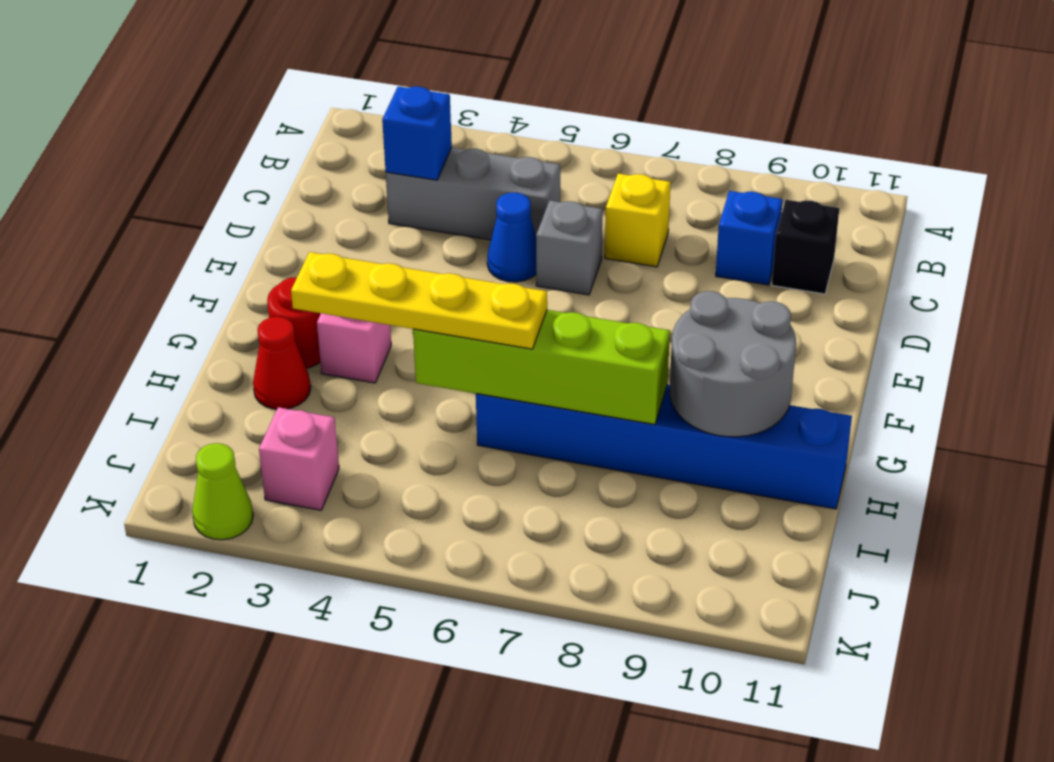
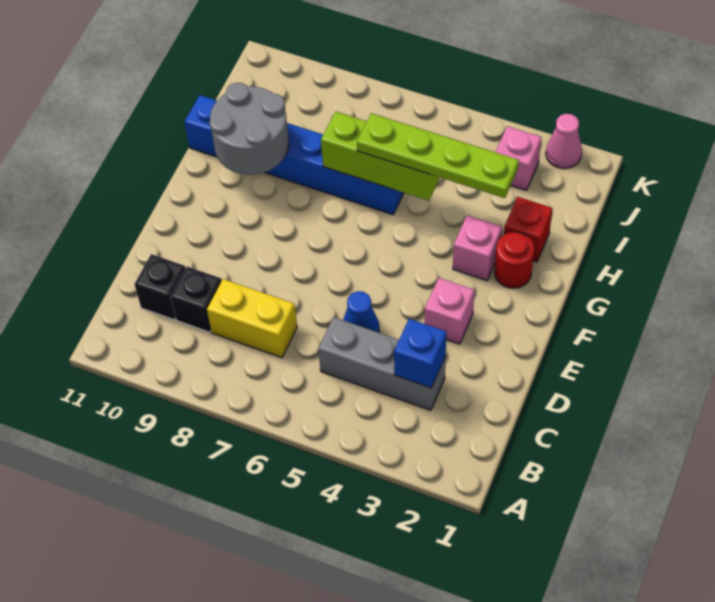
yellow brick C7 level 1 -> yellow brick C7:C8 level 1
blue brick C9 level 1 -> black brick C9 level 1
grey brick D6 level 1 -> none
none -> pink brick E3 level 1
red cone H2 level 1 -> red brick H2 level 1
yellow plate H3:H6 level 3 -> lime plate H3:H6 level 3
lime brick H5:H8 level 2 -> lime brick H5:H7 level 2
lime cone K2 level 1 -> pink cone K2 level 1

